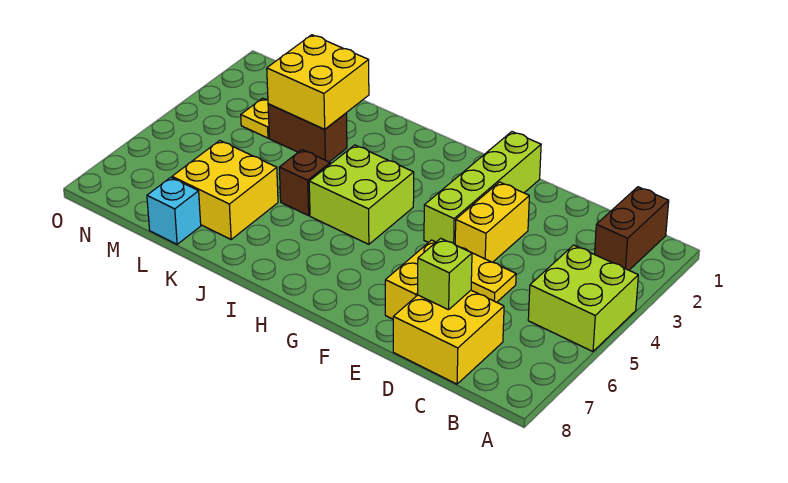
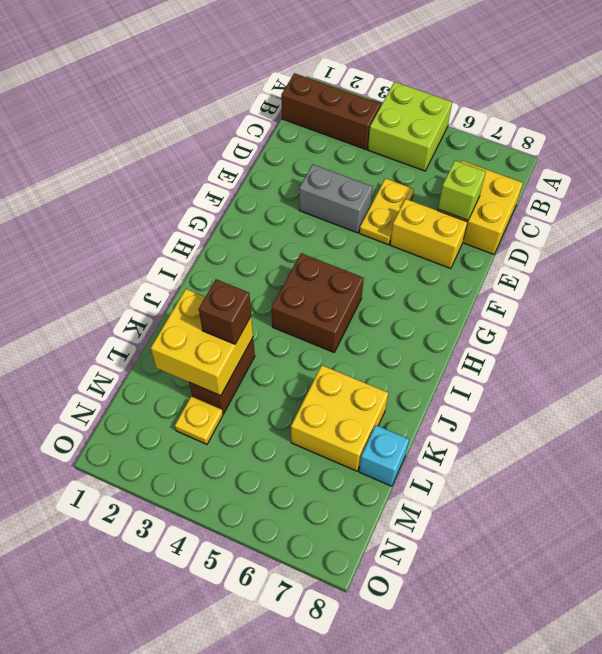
brown brick B1:B2 level 1 -> brown brick B1:B3 level 1
yellow brick E3:E4 level 1 -> grey brick E3:E4 level 1
lime brick F1:F4 level 1 -> none
lime brick H4:I5 level 1 -> brown brick H4:I5 level 1
brown brick J5 level 1 -> brown brick K3 level 3

